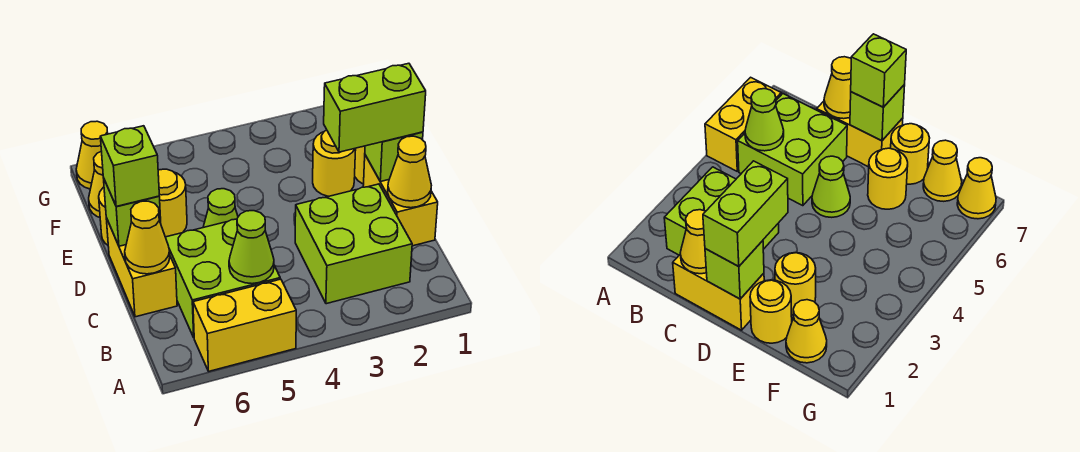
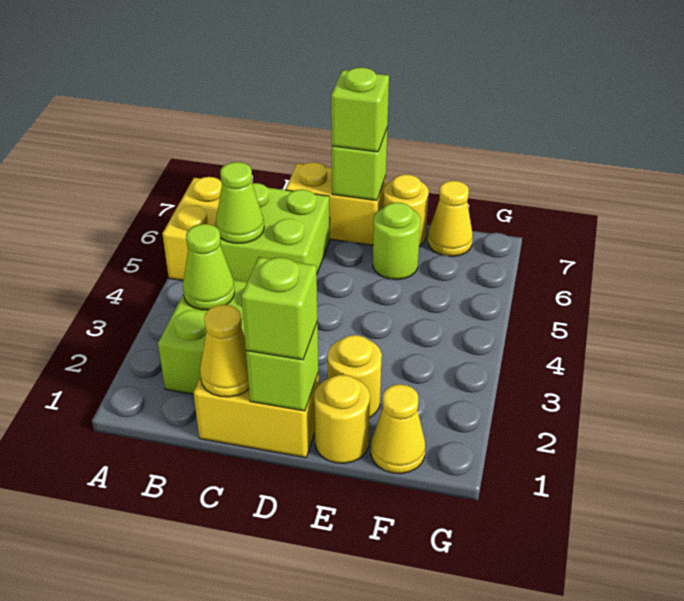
yellow cone C7 level 2 -> none
lime brick D1:D2 level 3 -> lime brick D1 level 3
lime cone D5 level 1 -> lime cone B3 level 2
yellow round brick E6 level 1 -> lime round brick E6 level 1
yellow cone G7 level 1 -> none

